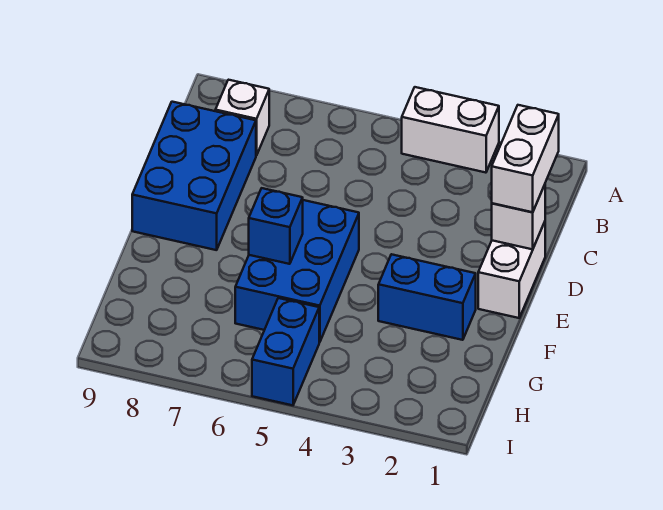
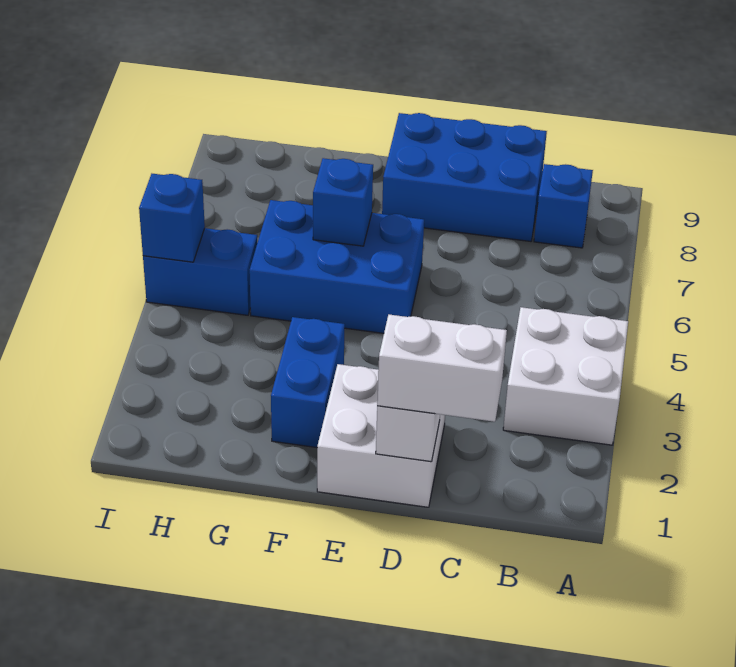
white brick A3:A4 level 1 -> white brick A3:B4 level 1
white brick B8 level 1 -> blue brick B8 level 1
white brick D1:E1 level 1 -> white brick D1:E2 level 1
none -> blue brick I5 level 2

